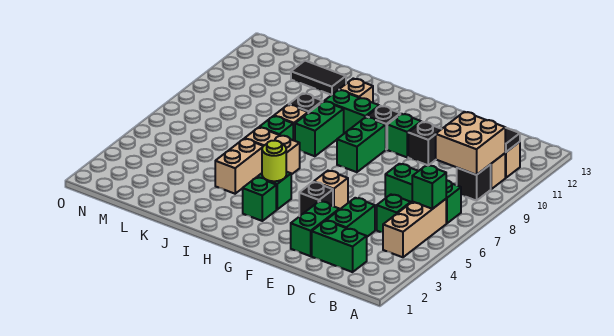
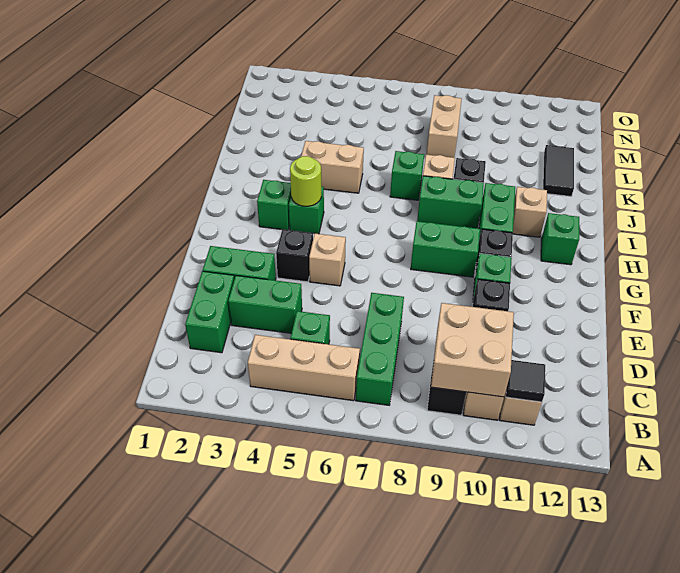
green brick B6 level 2 -> green brick H12 level 1
tan brick I6:J6 level 1 -> tan brick L8:M8 level 1

